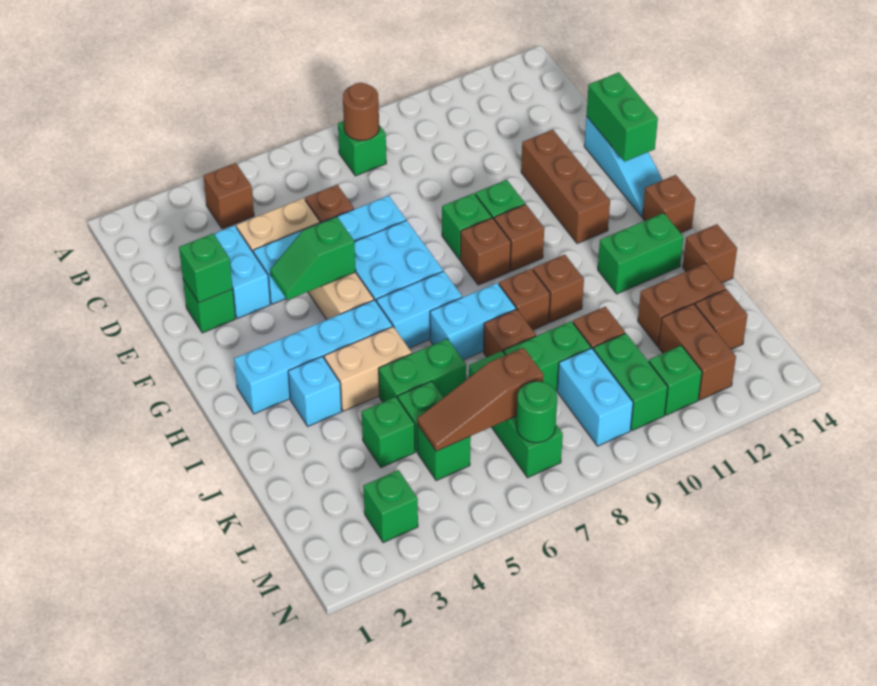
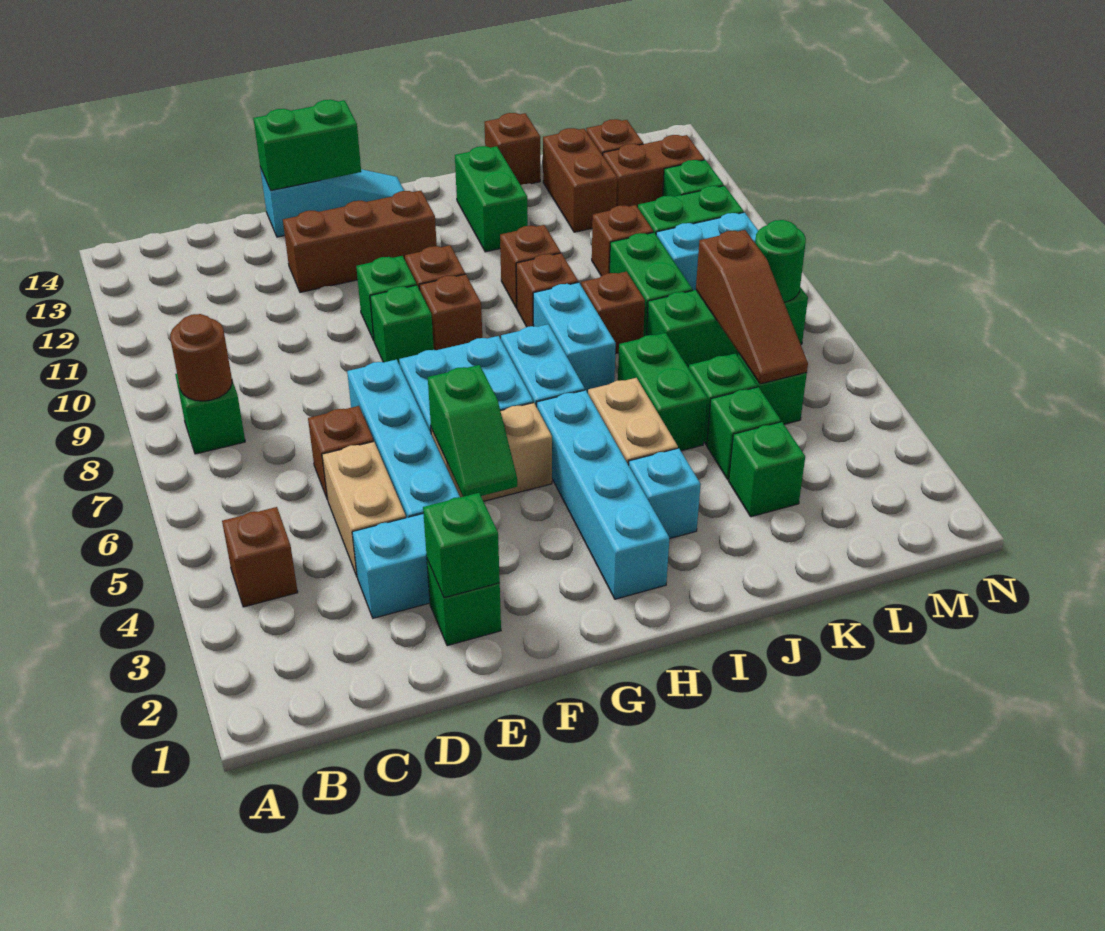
brown brick H14 level 1 -> none
green brick M3 level 1 -> green brick K3 level 1

